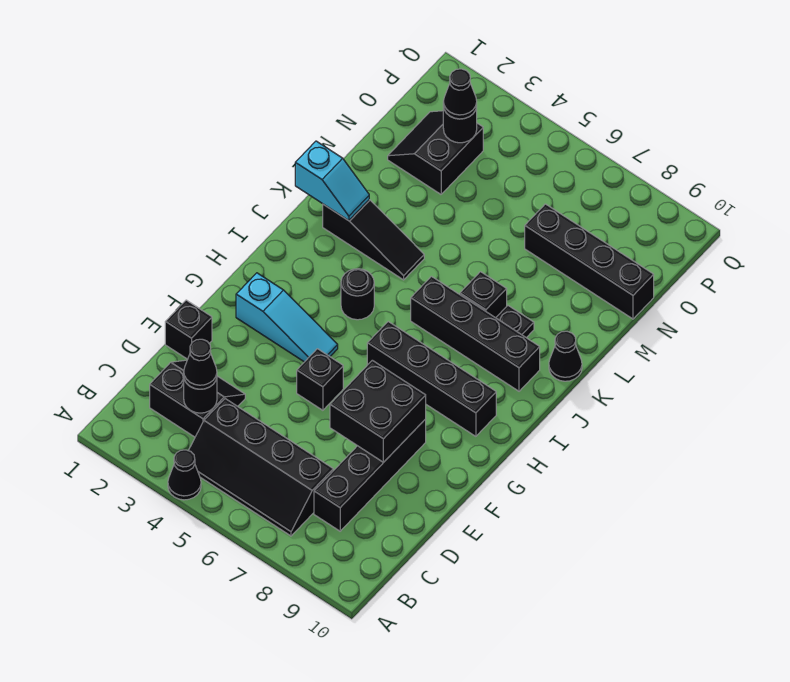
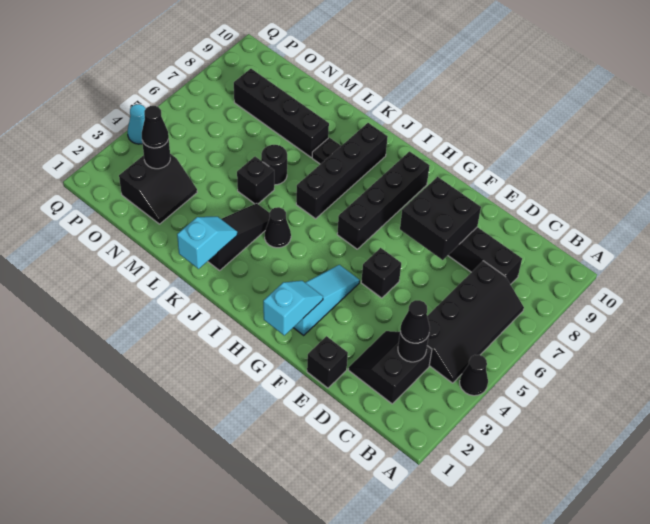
none -> cyan slope G1:G2 level 2 top 1
black round brick I4 level 1 -> black round brick L6 level 1
black brick K7 level 1 -> black brick L5 level 1
black cone K10 level 1 -> black cone J4 level 1
black slope N2:O3 level 1 top 3 -> black slope N2:O3 level 1 top O
black brick N7:N10 level 1 -> black brick L8:O8 level 1
none -> cyan cone Q4 level 1

